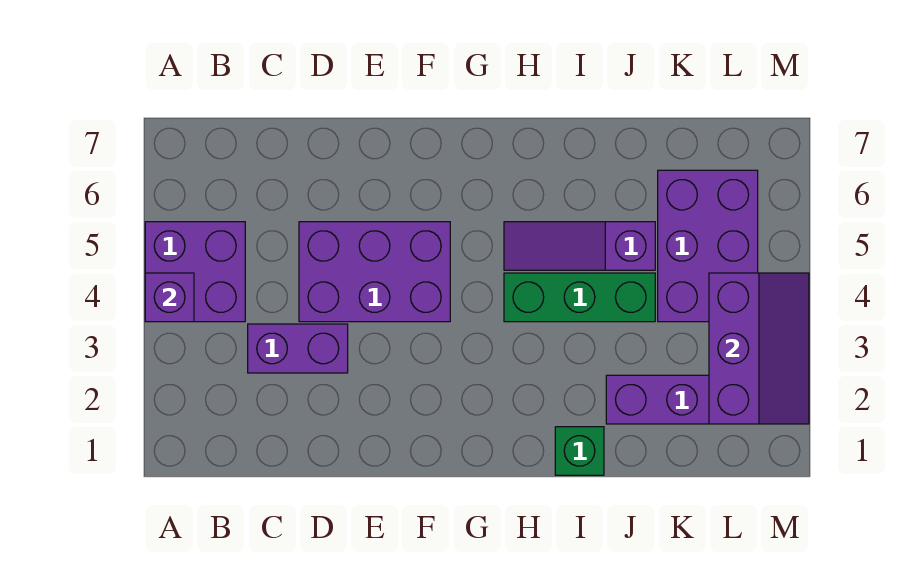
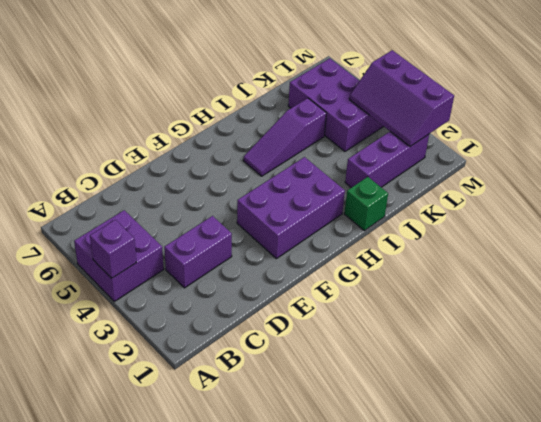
purple brick D4:F5 level 1 -> purple brick F2:H3 level 1
green brick H4:J4 level 1 -> none
purple slope L2:M4 level 2 top L -> purple slope L2:M4 level 2 top M

